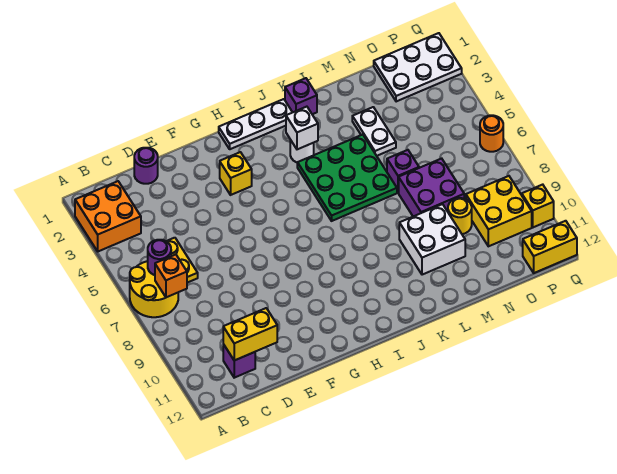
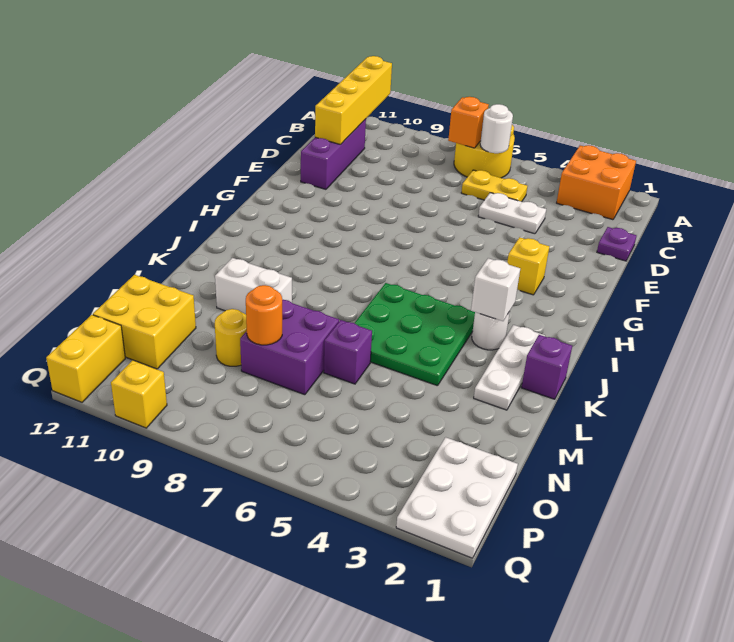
purple round brick B6 level 2 -> white round brick B6 level 2
purple brick C11 level 1 -> purple brick C11:E11 level 1
yellow brick C11:D11 level 2 -> yellow brick A11:D11 level 2
purple round brick D1 level 1 -> purple plate D1 level 1
white plate H1:J1 level 1 -> white plate J2:L2 level 1
white brick L9:M10 level 1 -> white brick L9:L10 level 1
white plate M3:M4 level 1 -> white plate D4:D5 level 1
yellow brick O9:P10 level 1 -> yellow brick N11:O12 level 1
orange round brick Q6 level 1 -> orange round brick N8 level 2

